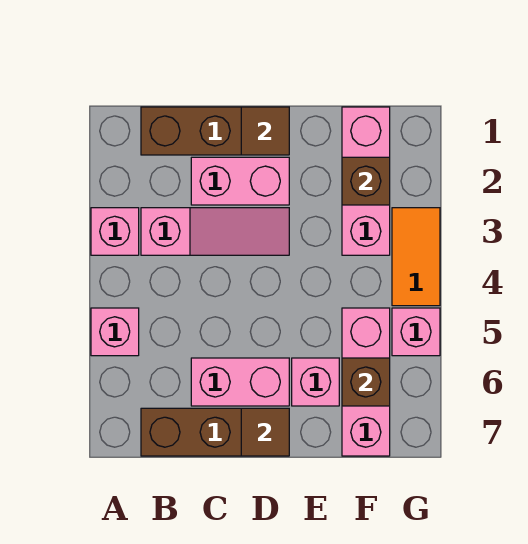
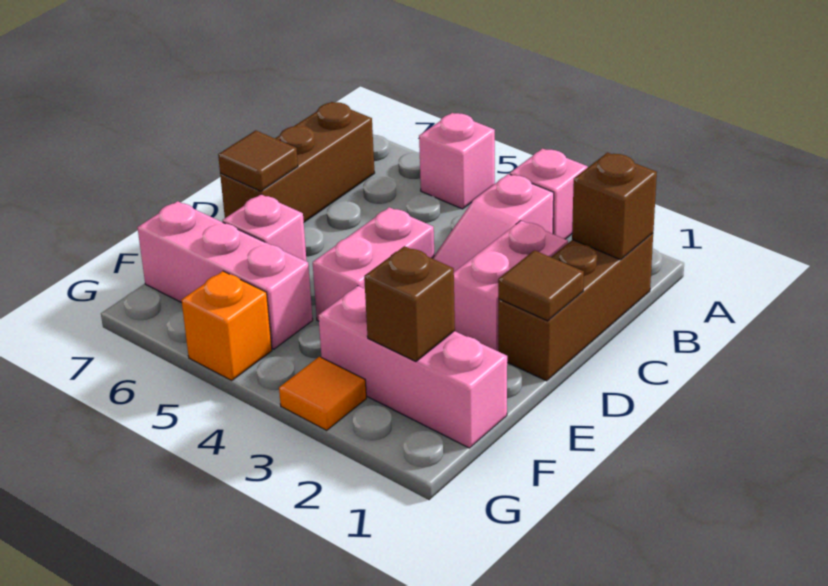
pink brick C6:D6 level 1 -> pink brick D4:E4 level 1
brown brick F6 level 2 -> brown brick B1 level 2
orange tile G3:G4 level 1 -> orange tile G3 level 1
pink brick G5 level 1 -> orange brick G5 level 1

